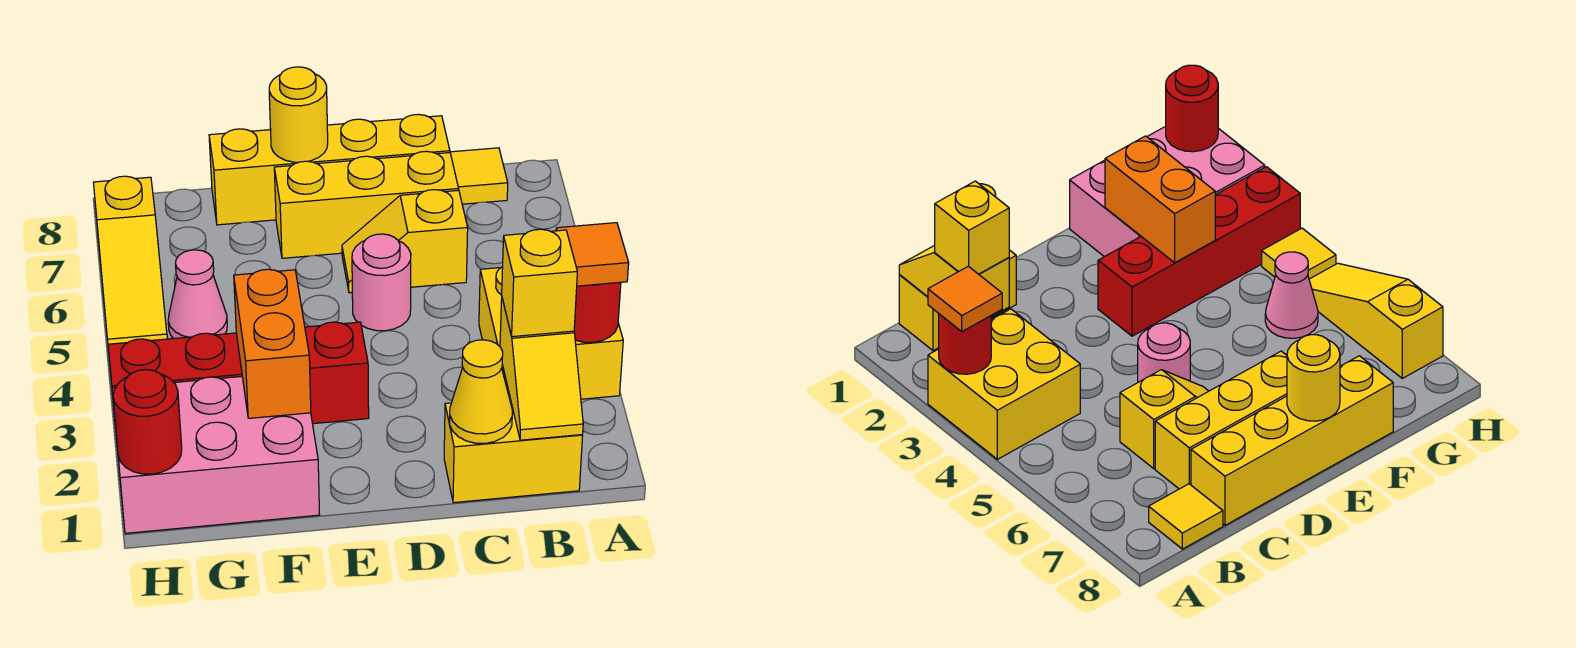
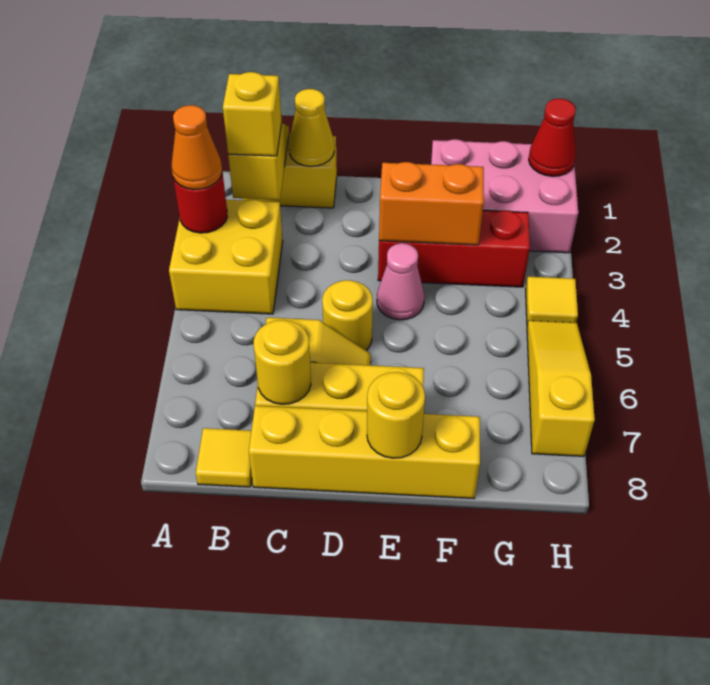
orange tile A3 level 3 -> orange cone A3 level 3
none -> yellow round brick C7 level 2
pink round brick D5 level 1 -> yellow round brick D5 level 1
red brick E3:H3 level 1 -> red brick E3:G3 level 1
orange brick F2:F3 level 2 -> orange brick E3:F3 level 2
pink cone G5 level 1 -> pink cone E4 level 1
red round brick H1 level 2 -> red cone H1 level 2

